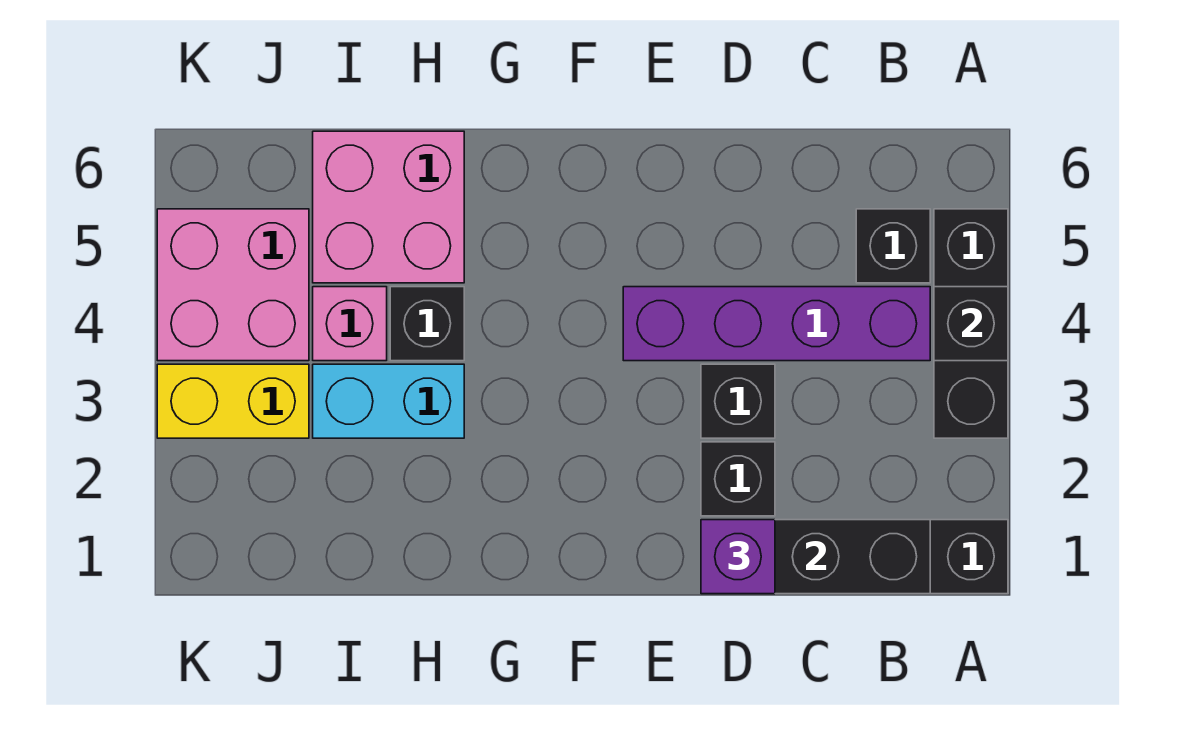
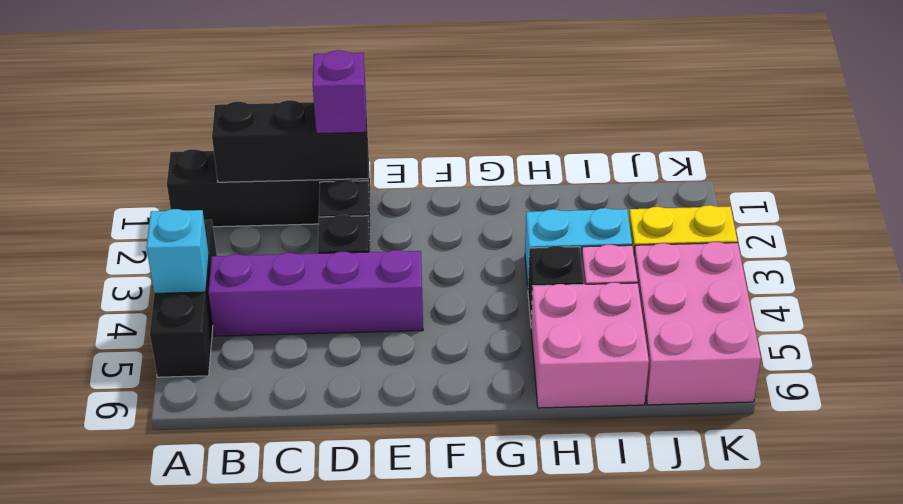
black brick A4 level 2 -> cyan brick A4 level 2
black brick B5 level 1 -> none
pink brick J4:K5 level 1 -> pink brick J4:K6 level 1

